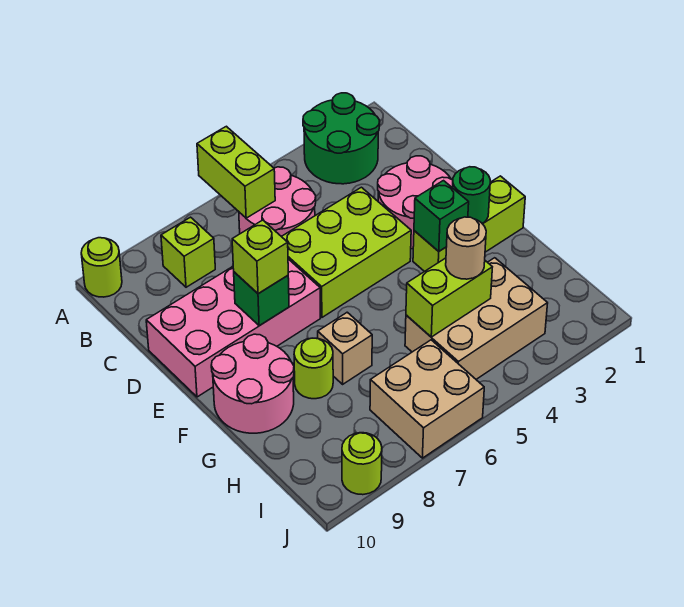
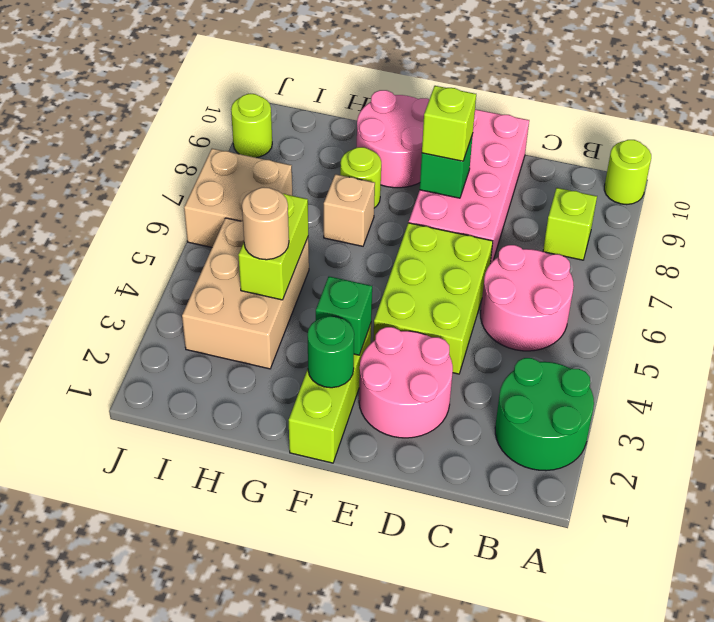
lime brick A6:B6 level 2 -> none

